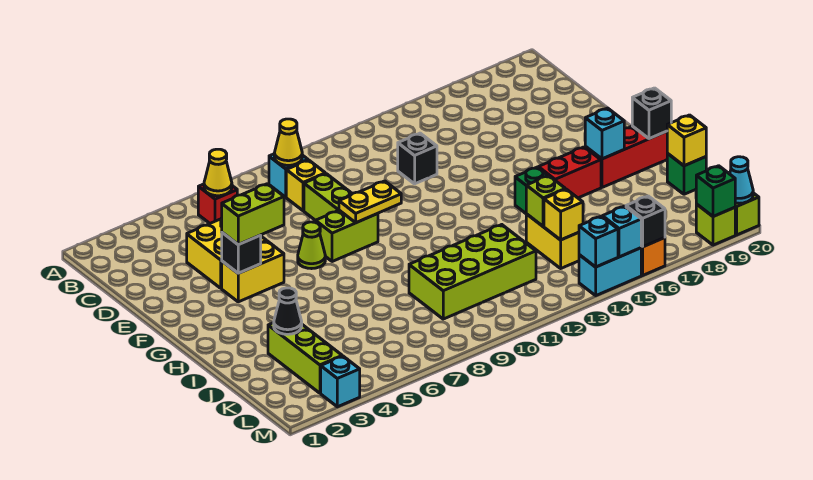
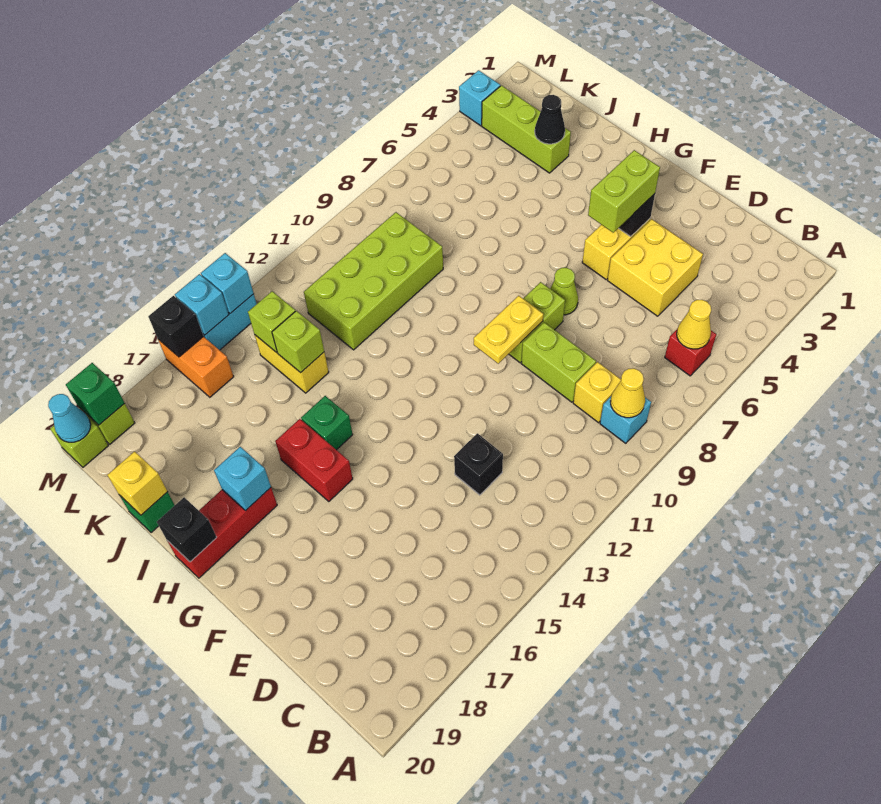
red brick H16:H17 level 1 -> red brick G16:H16 level 1
yellow brick K14 level 2 -> lime brick K14 level 2

